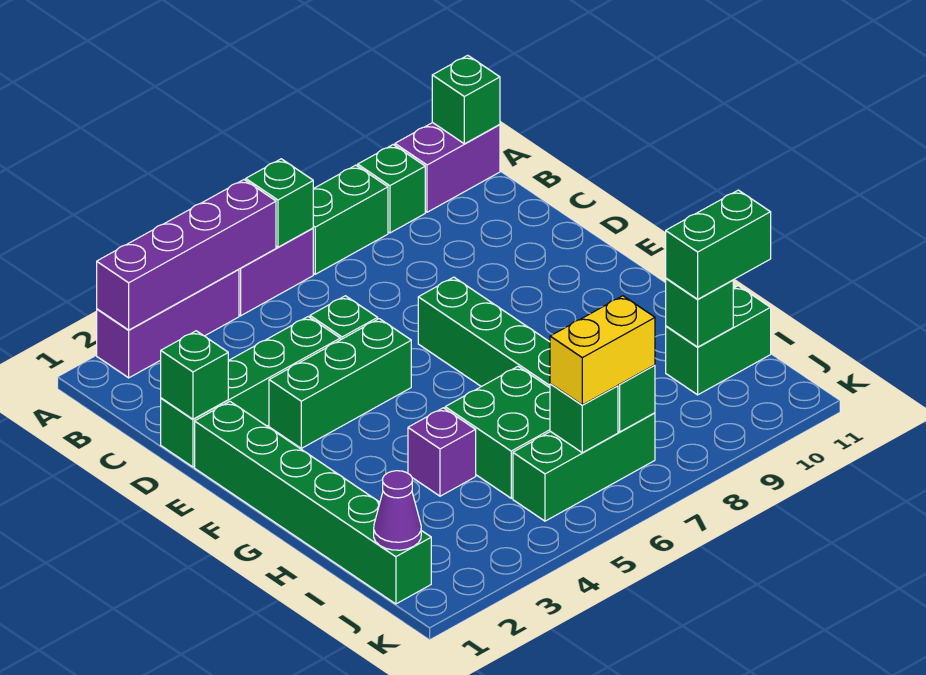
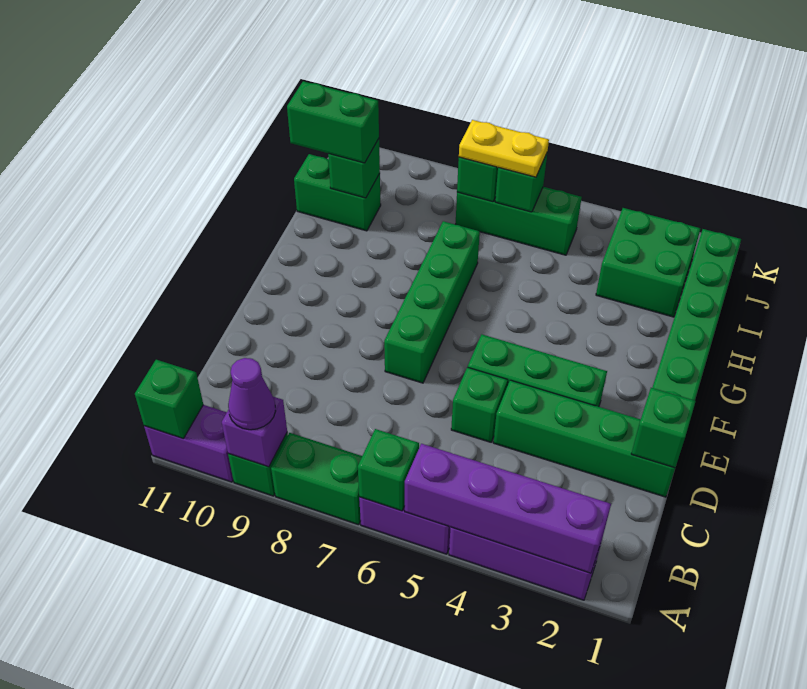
purple brick H4 level 1 -> purple brick A9 level 2
green brick H5:I6 level 1 -> green brick I2:J3 level 1
purple cone J1 level 2 -> purple cone A9 level 3
yellow brick J6:J7 level 3 -> yellow plate J6:J7 level 3

